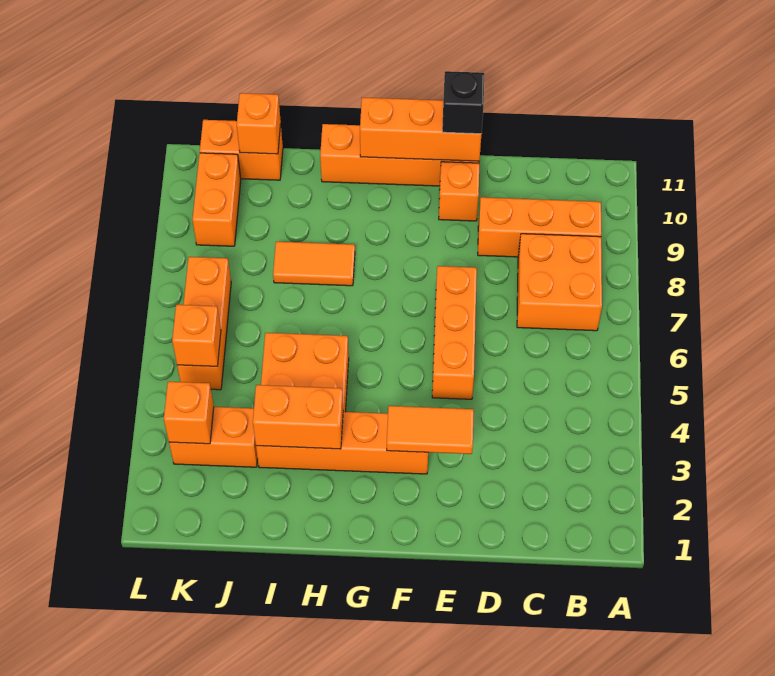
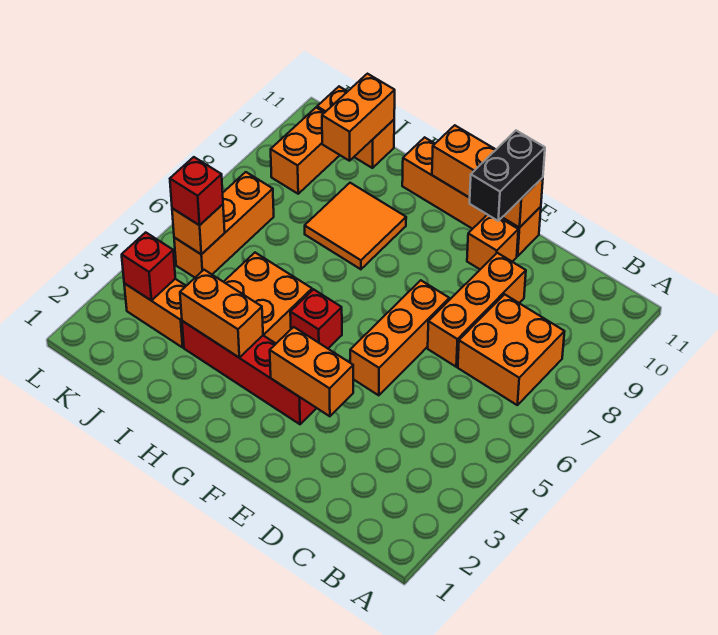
orange brick B9:D9 level 1 -> orange brick D7:D9 level 1
orange tile E3:F3 level 2 -> orange brick E3:F3 level 2
black brick E11 level 3 -> black brick E10:E11 level 3
orange brick F3:I3 level 1 -> red brick F3:I3 level 1
none -> red brick G5 level 1
orange tile H8:I8 level 1 -> orange tile H8:I9 level 1
orange brick J11 level 2 -> orange brick J10:J11 level 2
orange brick K3 level 2 -> red brick K3 level 2
none -> red brick K5 level 3

